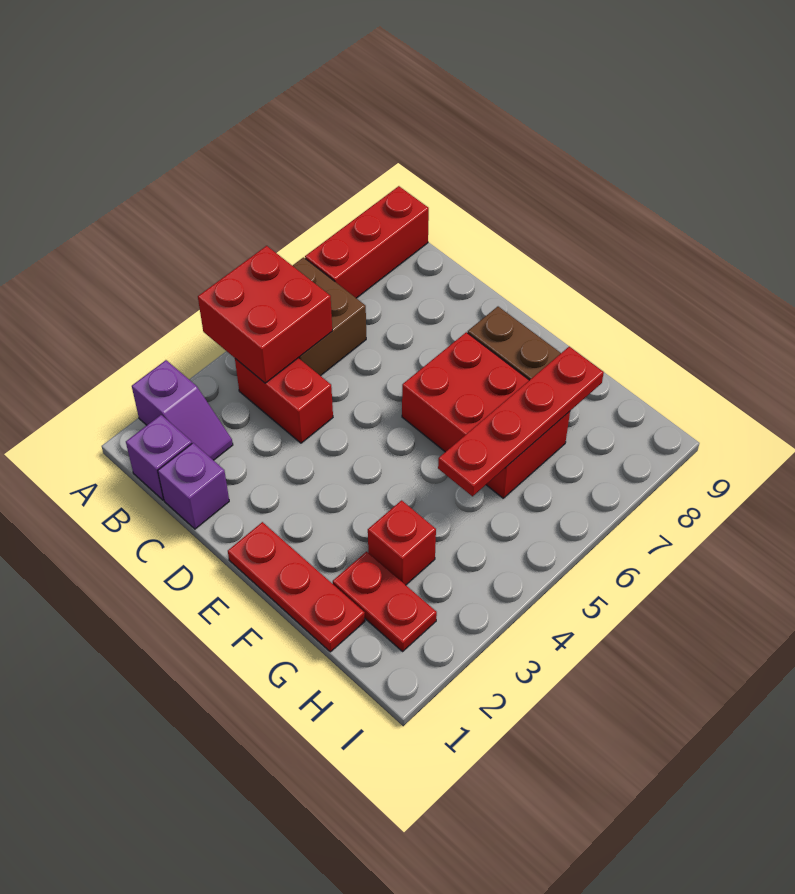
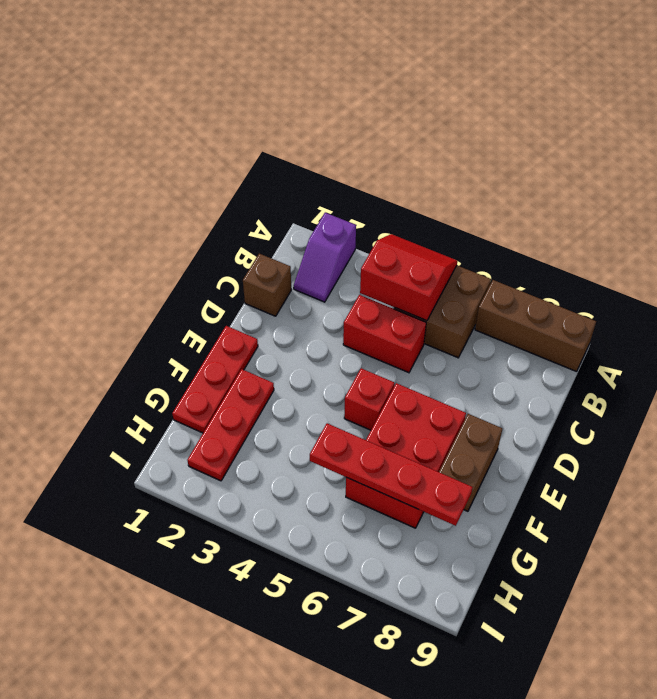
red brick A4:B5 level 2 -> red slope A4:B5 level 2 top B
red brick A7:A9 level 1 -> brown brick A7:A9 level 1
purple brick B1 level 1 -> none
red brick B4:C4 level 1 -> red brick C4:C5 level 1
purple brick C1 level 1 -> brown brick C1 level 1
red plate G2:H2 level 1 -> red plate F2:H2 level 1
red brick G3 level 1 -> red brick E5 level 1

